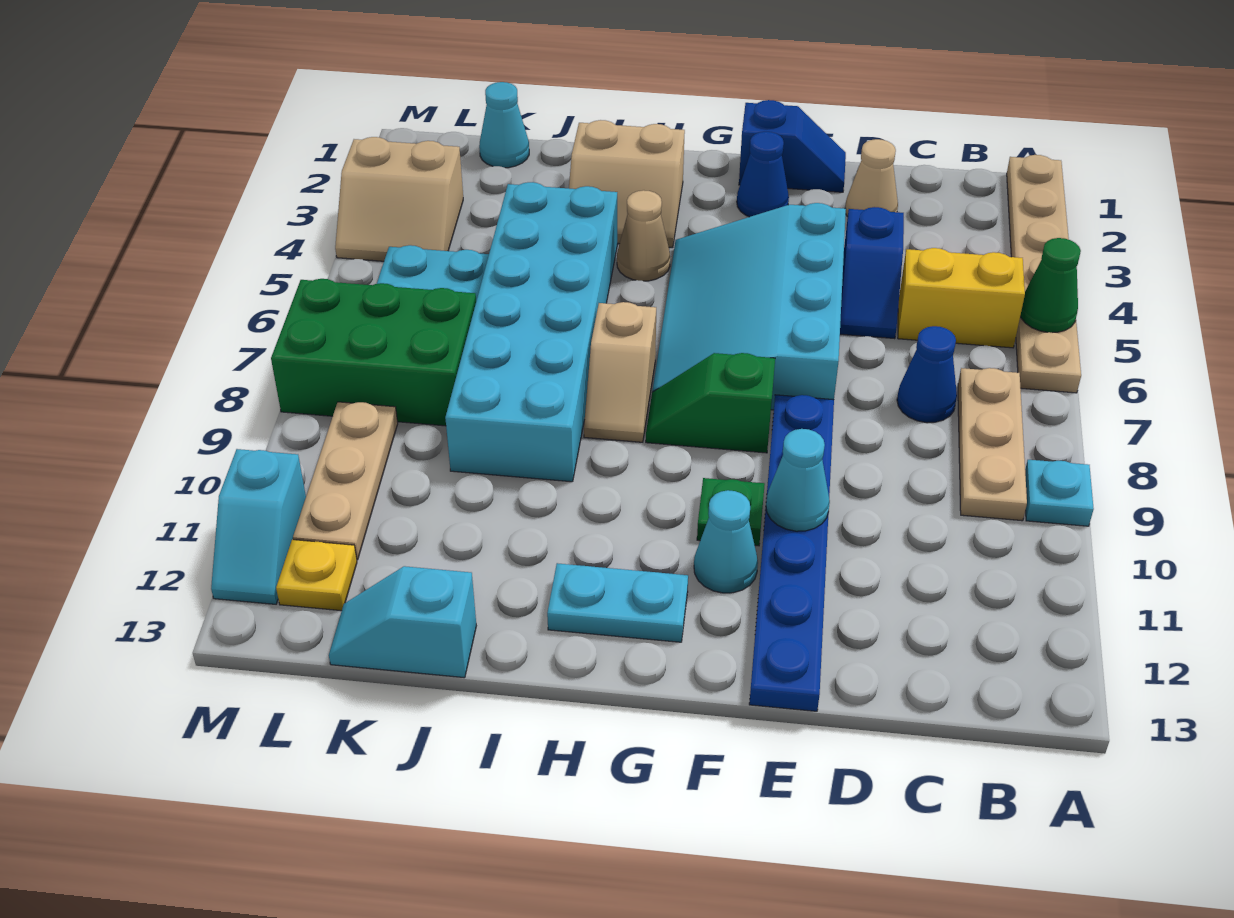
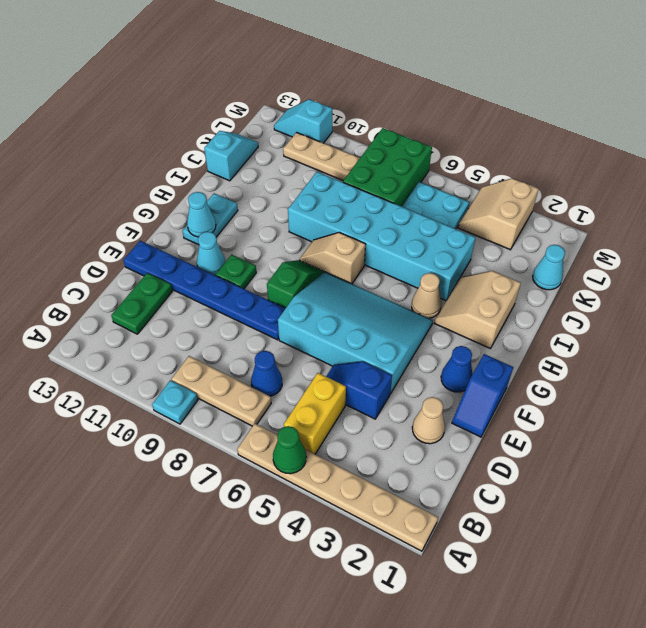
none -> green plate C12:D12 level 1
cyan cone E10 level 2 -> cyan cone G12 level 2
yellow plate L12 level 1 -> none

